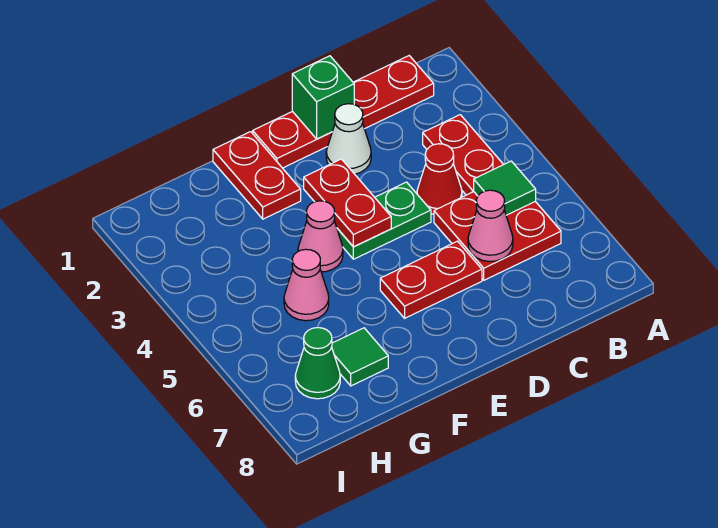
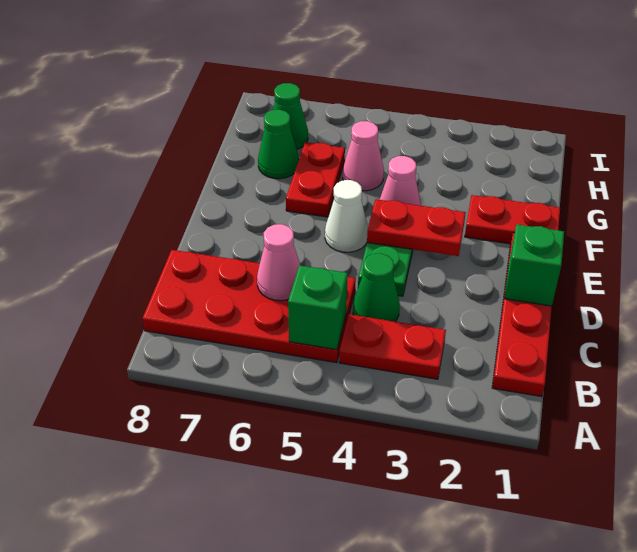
red plate B5:C6 level 1 -> red plate B5:C8 level 1
green tile B5 level 2 -> green brick B5 level 2
red cone C4 level 1 -> green cone C4 level 1
white cone D2 level 1 -> white cone E5 level 1
red plate D6:E6 level 1 -> red plate F6:G6 level 1
green tile G7 level 1 -> green cone G7 level 1

